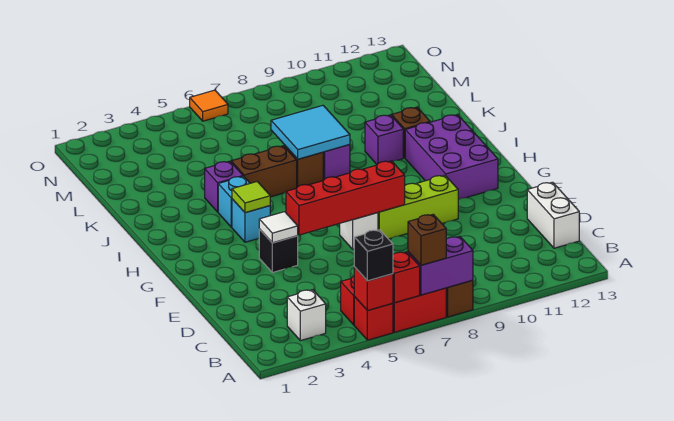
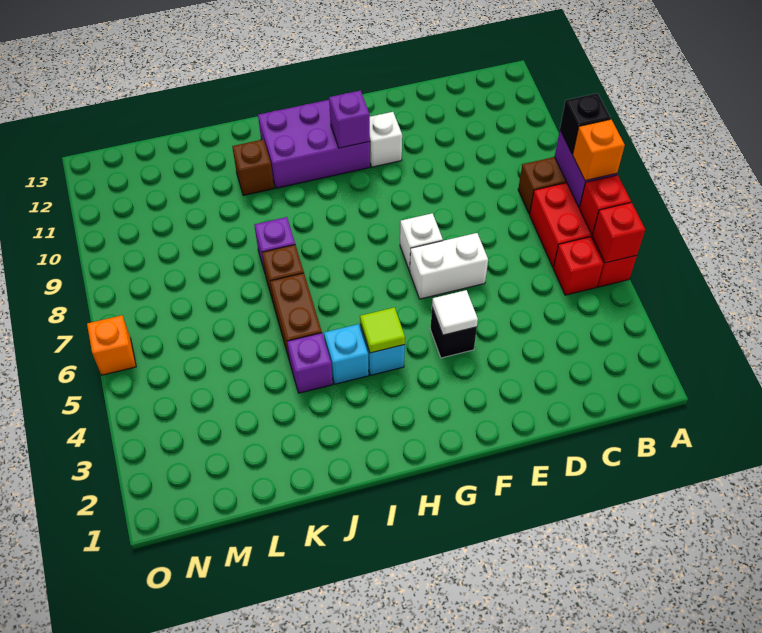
black brick A5 level 3 -> black brick A8 level 3
brown brick A7 level 3 -> orange brick A7 level 3
white brick B3 level 1 -> white brick F11 level 1
white brick C13:D13 level 1 -> white brick E6:F6 level 1
red brick F5:F8 level 2 -> none
lime brick F8:F10 level 1 -> none
cyan tile J7:K8 level 2 -> none
purple brick J10 level 1 -> purple brick G11 level 2
orange tile O6 level 1 -> orange brick O6 level 1

